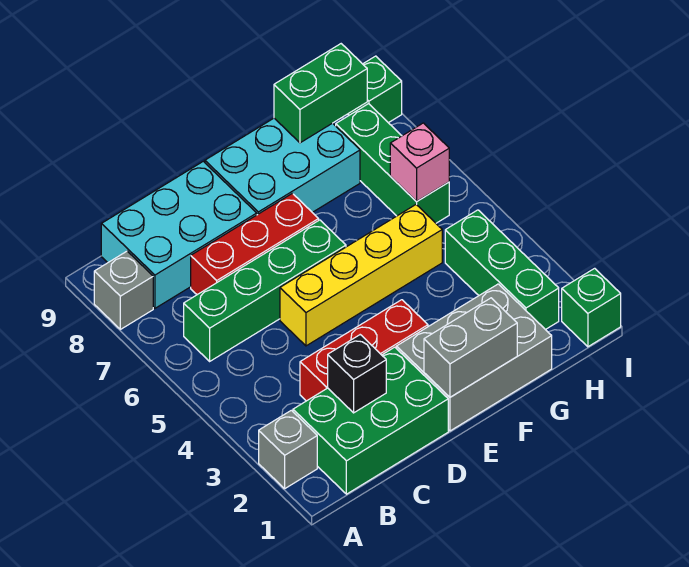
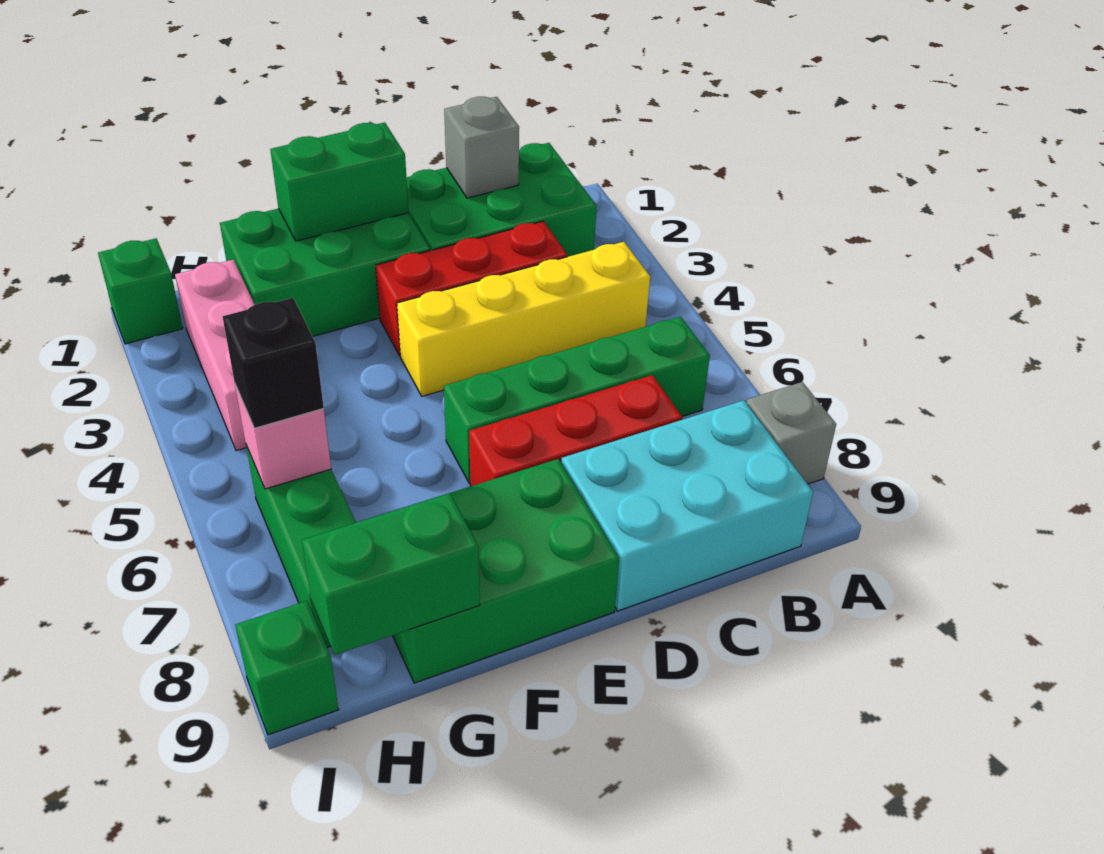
grey brick A2 level 1 -> grey brick C1 level 2
black brick C2 level 2 -> black brick H6 level 3
yellow brick D5:G5 level 1 -> yellow brick B4:E4 level 1
grey brick E1:G2 level 1 -> green brick E1:G2 level 1
grey brick E1:F1 level 2 -> green brick E1:F1 level 2
cyan brick E8:G9 level 1 -> green brick E8:G9 level 1
green brick H2:H4 level 1 -> pink brick H2:H4 level 1

